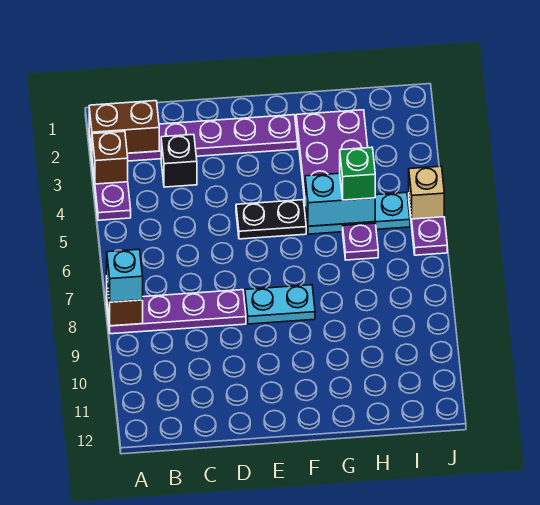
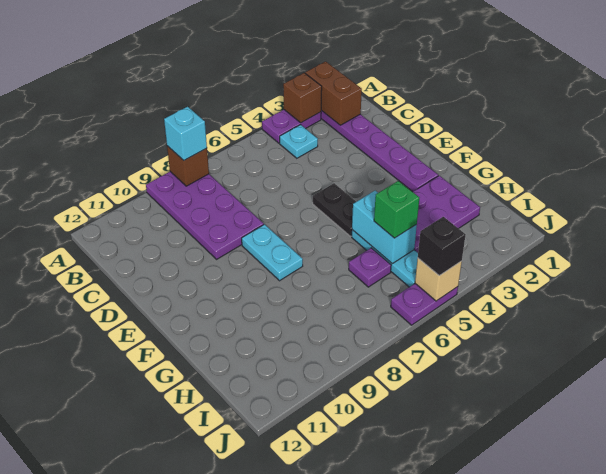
purple plate A8:D8 level 1 -> purple plate A8:D9 level 1
none -> cyan plate B4 level 1
black brick C3 level 1 -> black brick J5 level 3

